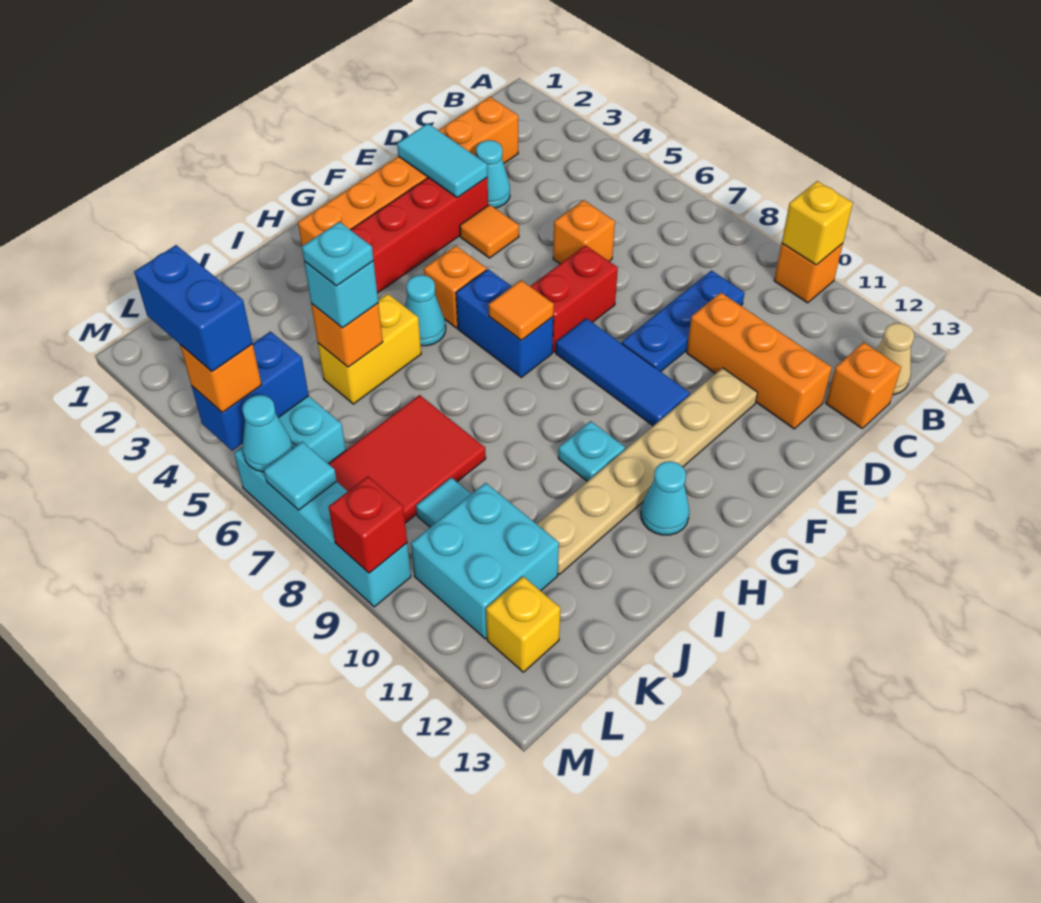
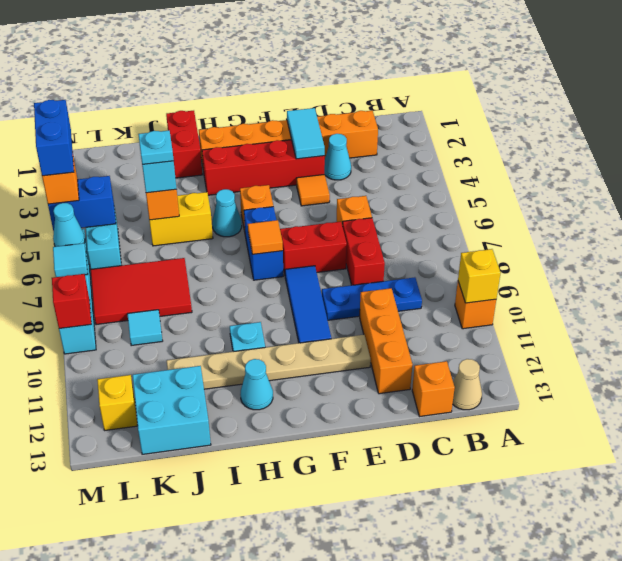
none -> red brick D7:D8 level 1
none -> red brick I1:I2 level 1
cyan brick K10:L11 level 1 -> cyan brick J12:K13 level 1

